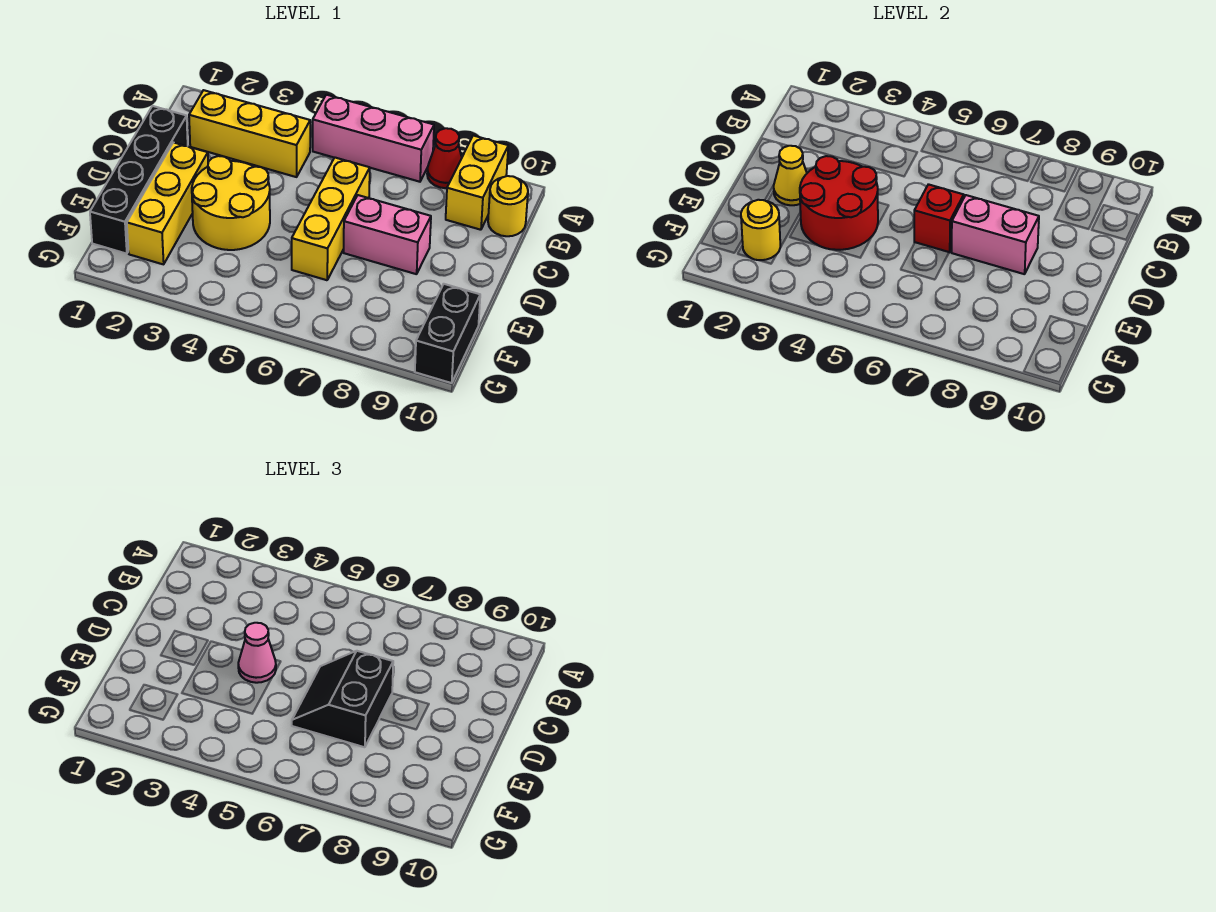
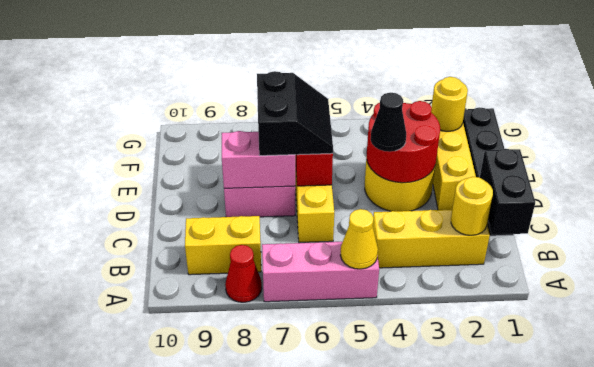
yellow brick A9:B9 level 1 -> yellow brick B8:B9 level 1
yellow round brick B10 level 1 -> yellow round brick B2 level 2
yellow cone D2 level 2 -> yellow cone A5 level 2
pink cone D4 level 3 -> black cone D4 level 3
black brick F10:G10 level 1 -> black brick B1:C1 level 2

